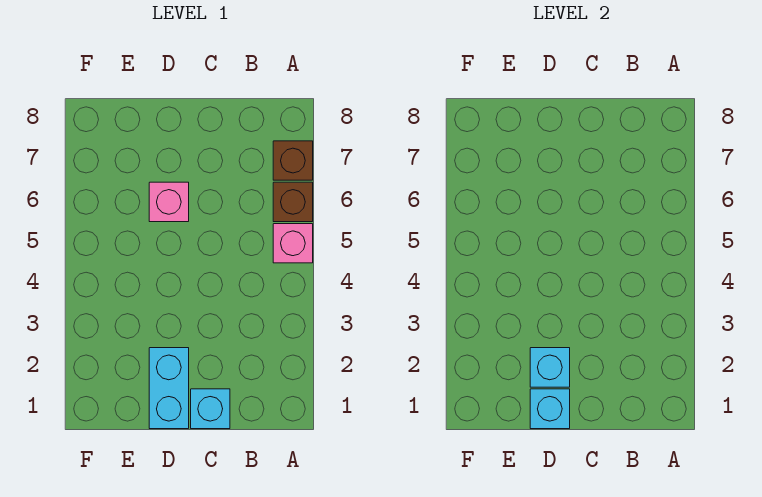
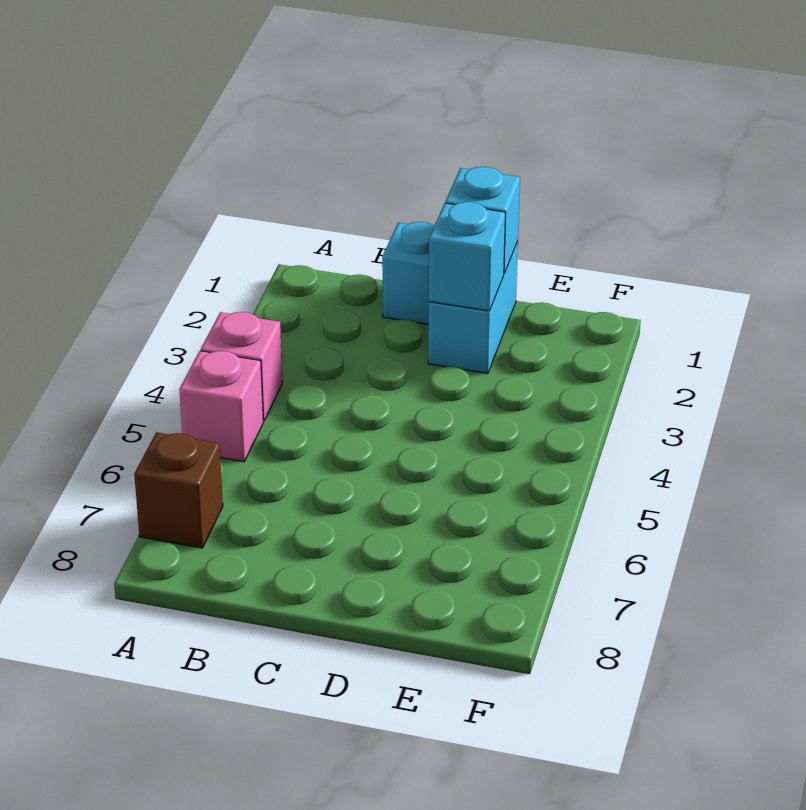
brown brick A6 level 1 -> none
pink brick D6 level 1 -> pink brick A4 level 1

